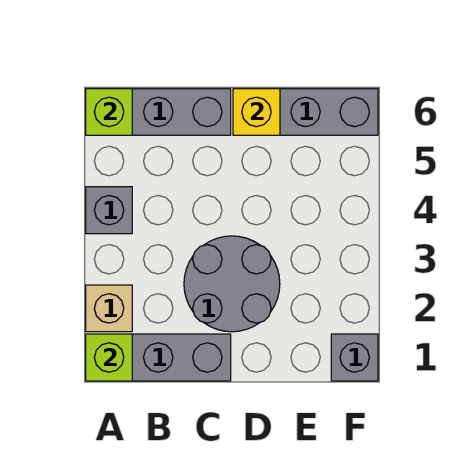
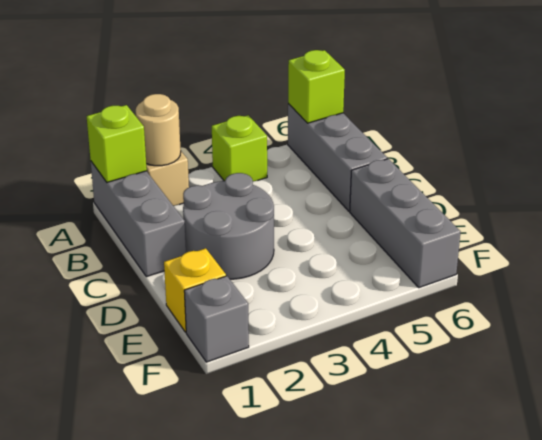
none -> tan round brick A2 level 2
grey brick A4 level 1 -> lime brick A4 level 1
yellow brick D6 level 2 -> yellow brick E1 level 1

